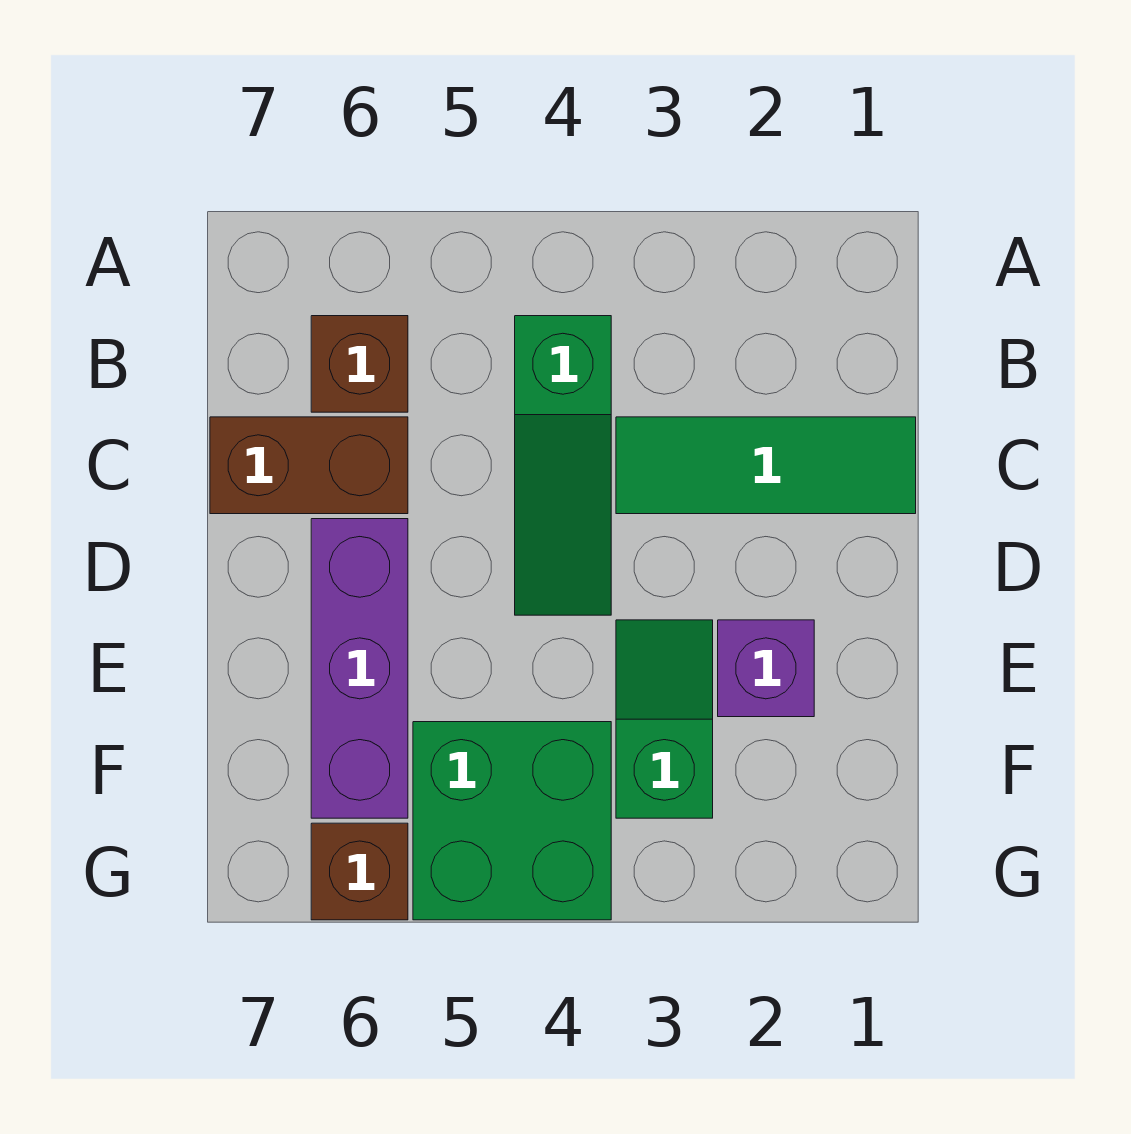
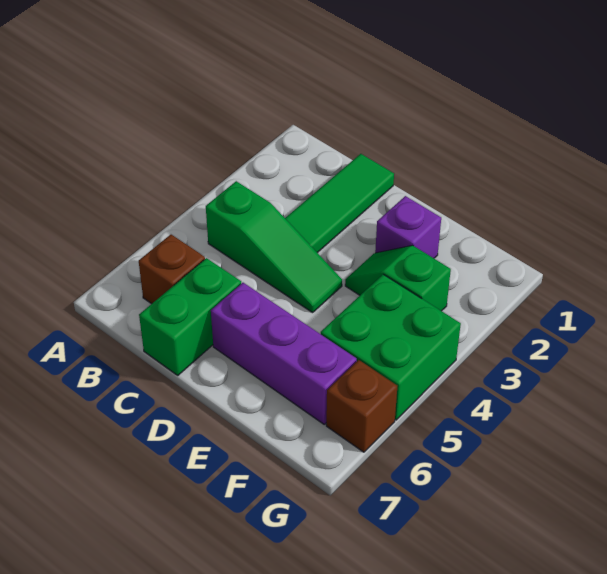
brown brick C6:C7 level 1 -> green brick C6:C7 level 1

